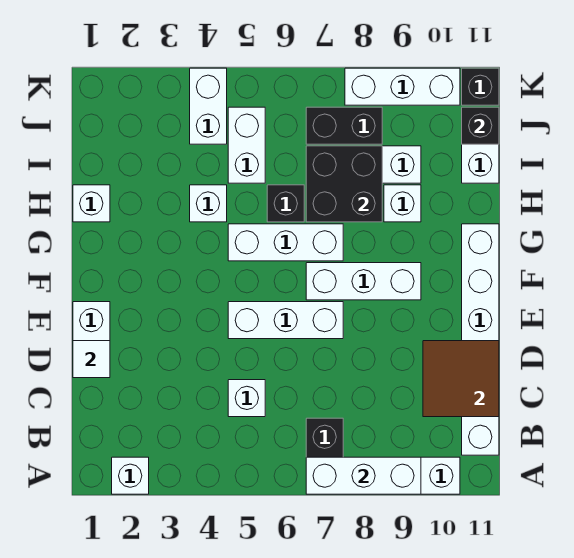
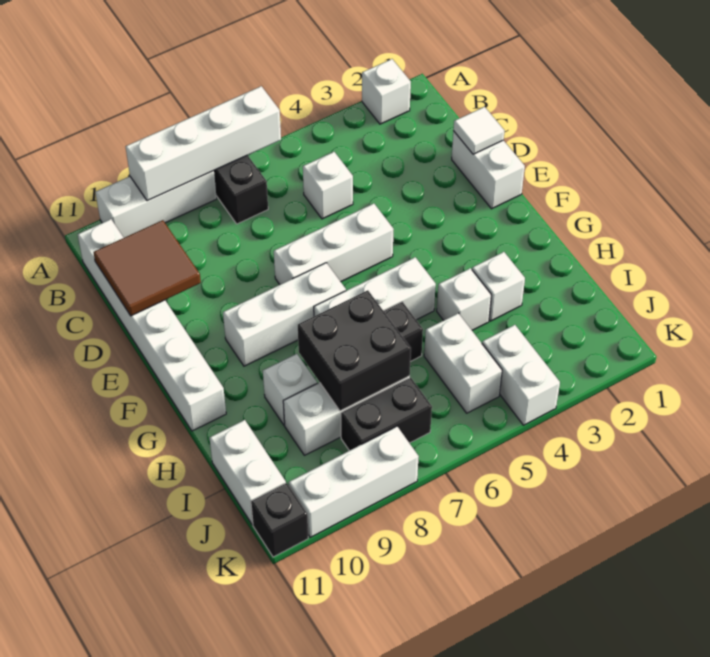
white brick A7:A9 level 2 -> white brick A6:A9 level 2
white brick H1 level 1 -> white brick H3 level 1
black brick J11 level 2 -> none

